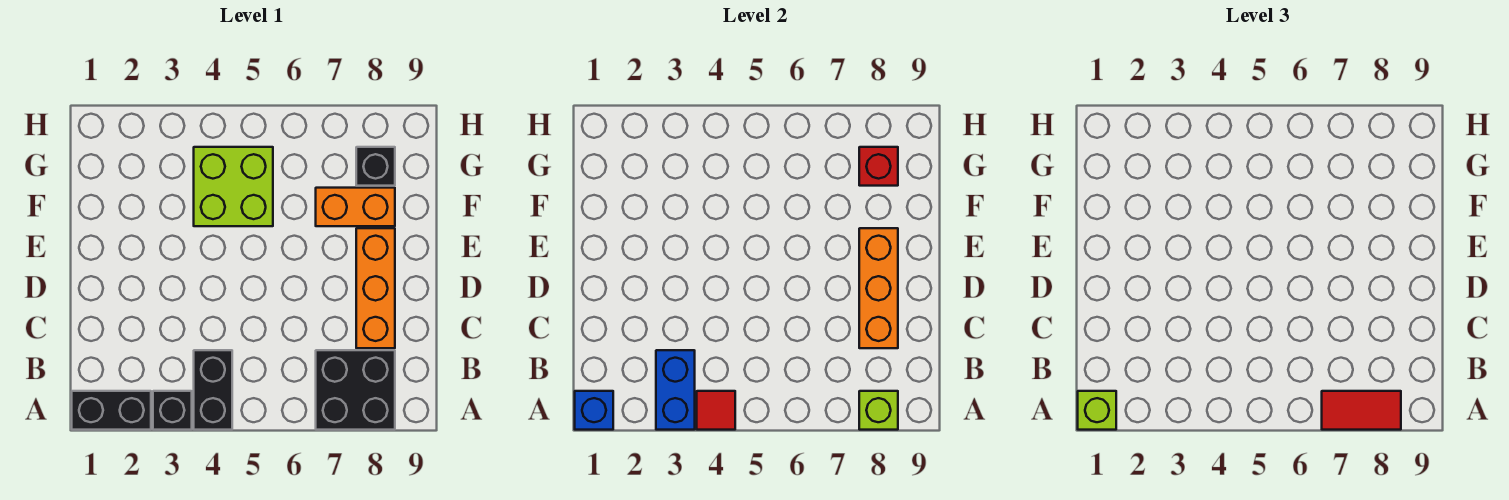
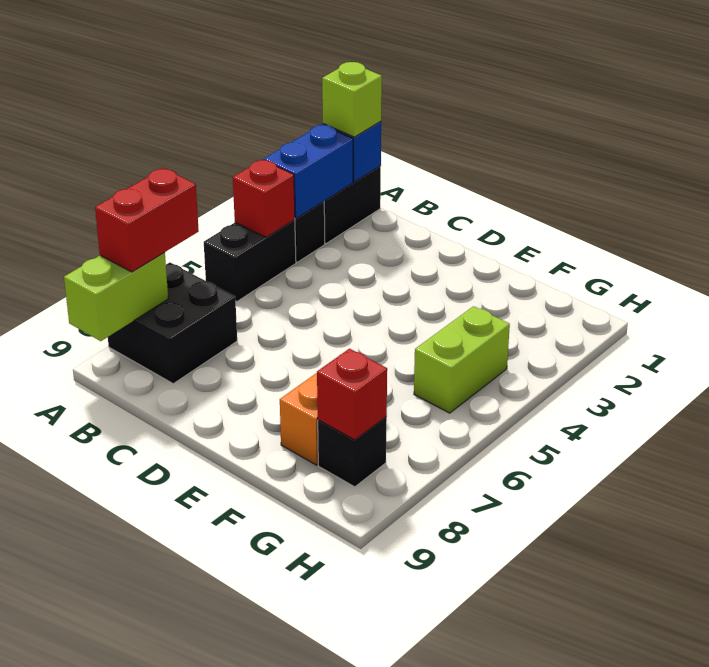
blue brick A3:B3 level 2 -> blue brick A2:A3 level 2
black brick A4:B4 level 1 -> black brick A4:A5 level 1
red tile A4 level 2 -> red brick A4 level 2
red tile A7:A8 level 3 -> red brick A7:A8 level 3
lime brick A8 level 2 -> lime brick A8:A9 level 2
orange brick C8:E8 level 1 -> none
orange brick C8:E8 level 2 -> none
lime brick F4:G5 level 1 -> lime brick G4:G5 level 1

